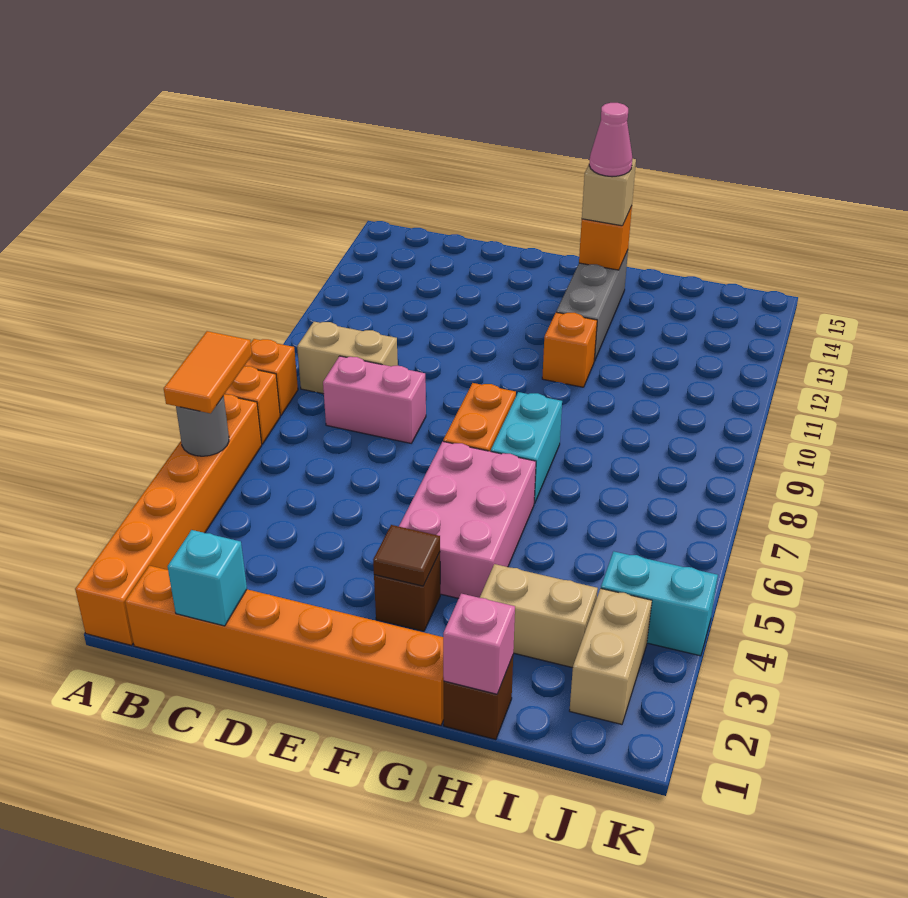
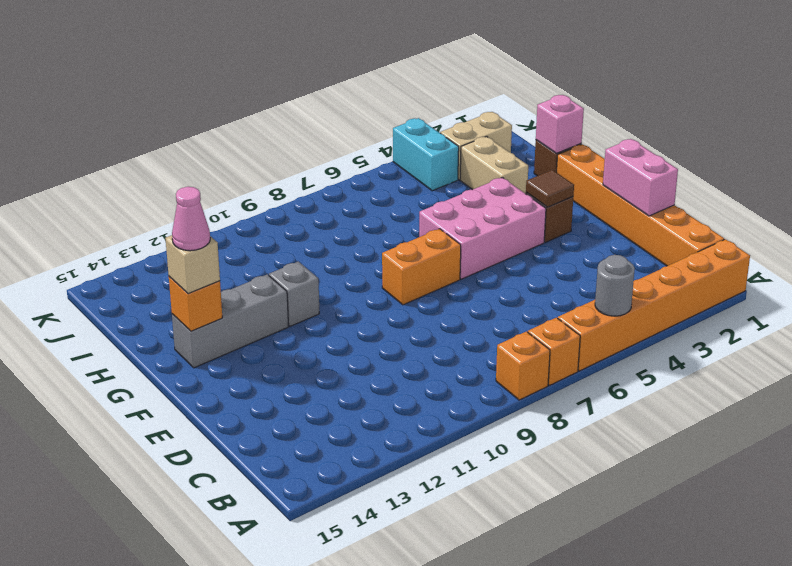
orange tile A5:A6 level 3 -> none
tan brick B9:C9 level 1 -> none
cyan brick C1 level 2 -> none
pink brick C8:D8 level 1 -> pink brick D1:E1 level 2
cyan brick G7:G8 level 1 -> none
orange brick G11 level 1 -> grey brick G11 level 1

